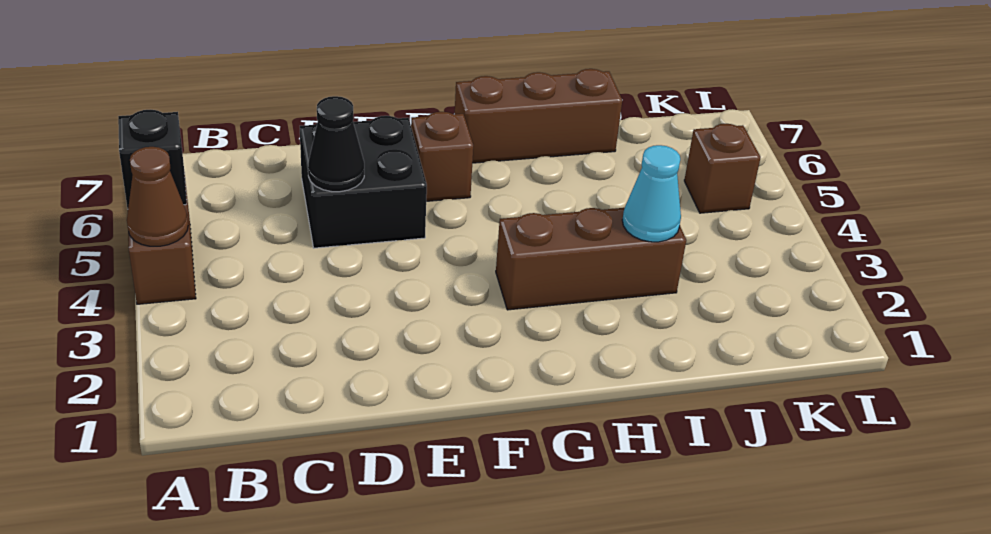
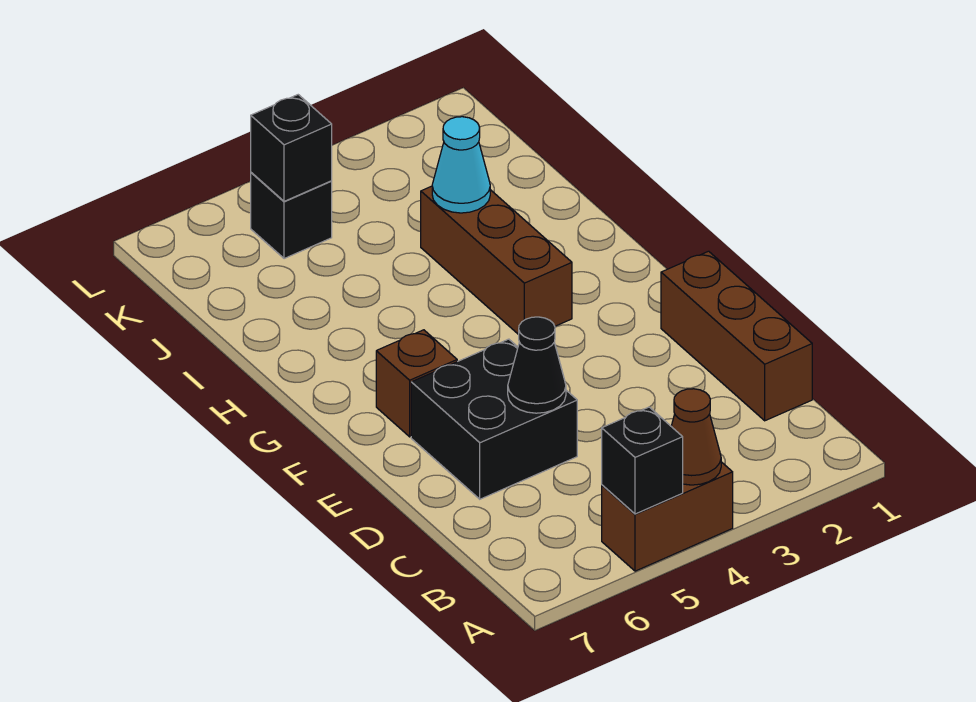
brown brick G7:I7 level 1 -> brown brick C1:E1 level 1
brown brick K5 level 1 -> black brick K5 level 1
none -> black brick K5 level 2

